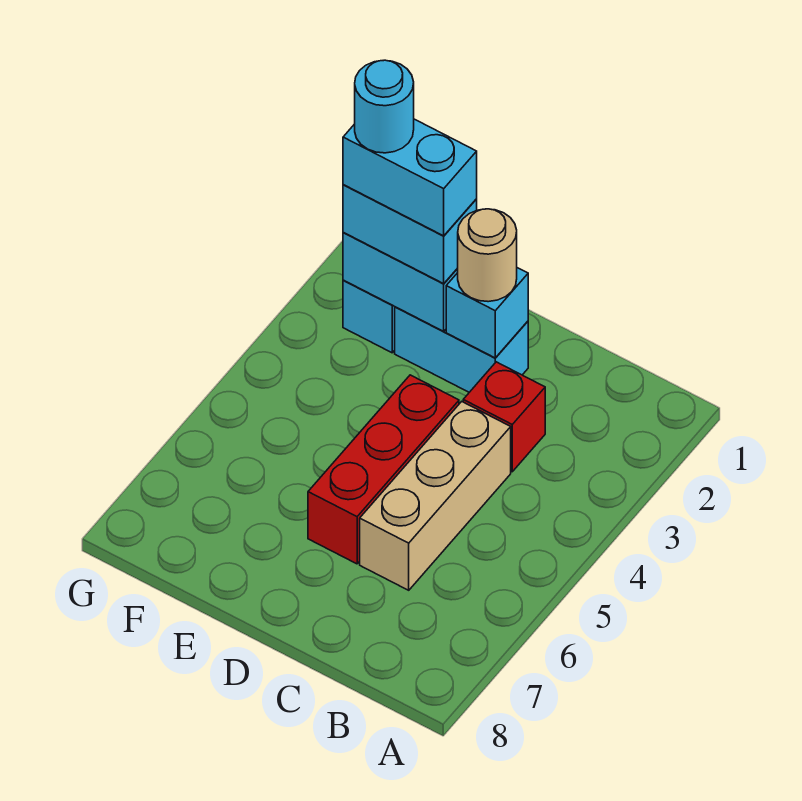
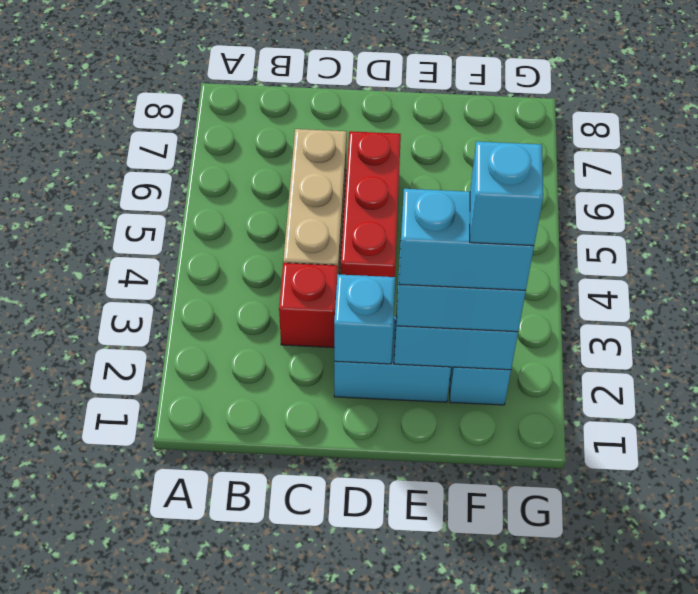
tan round brick D2 level 3 -> none
cyan round brick F2 level 5 -> cyan brick F2 level 5

